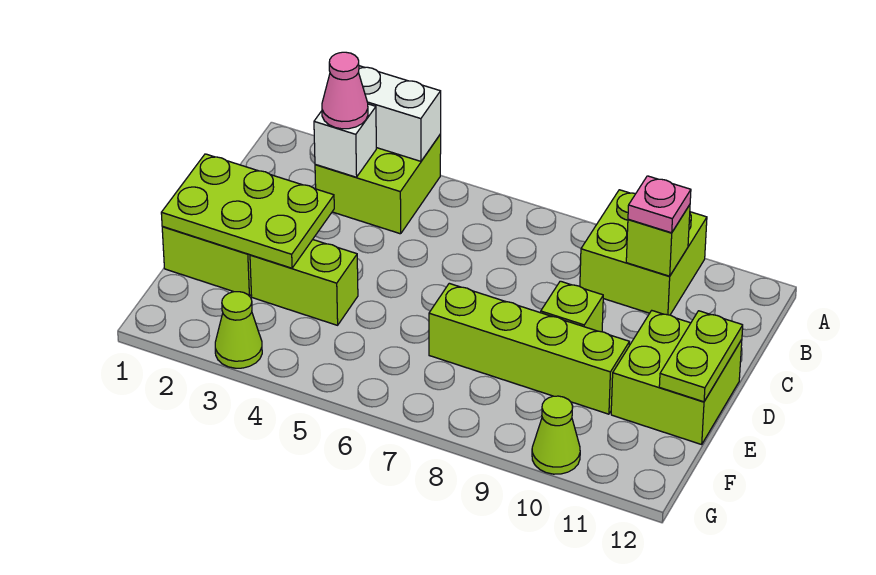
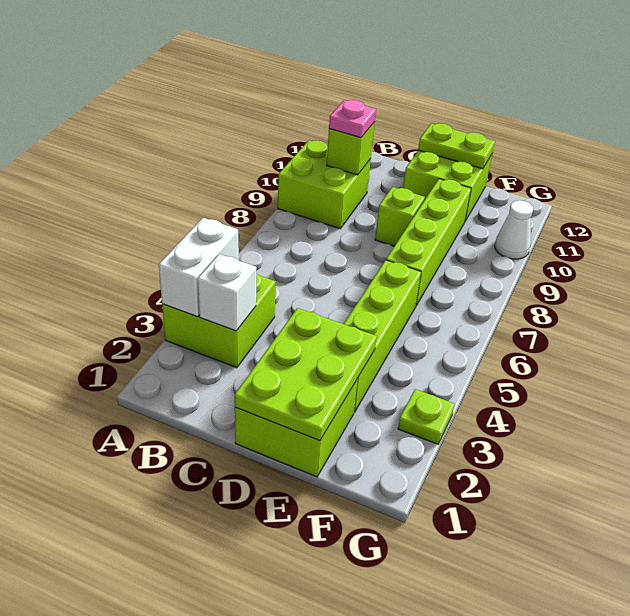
pink cone B3 level 3 -> none
lime brick E3:E4 level 1 -> lime brick E3:E6 level 1
lime cone G3 level 1 -> lime plate G3 level 1
lime cone G10 level 1 -> white cone G10 level 1

